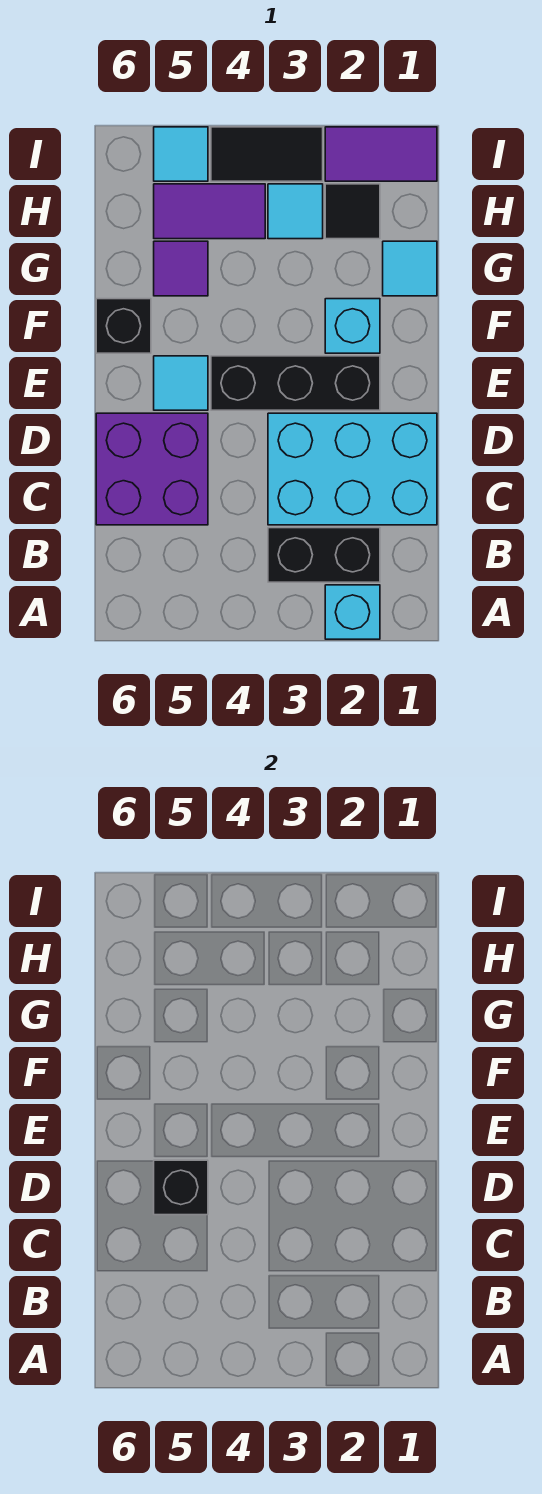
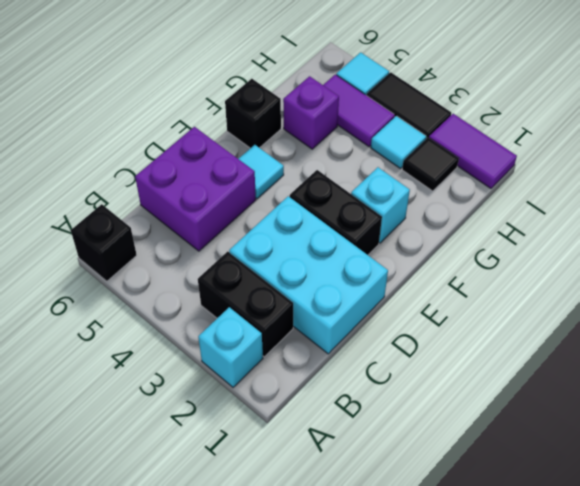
black brick D5 level 2 -> black brick A6 level 1
black brick E2:E4 level 1 -> black brick E2:E3 level 1
cyan tile G1 level 1 -> none
purple tile G5 level 1 -> purple brick G5 level 1

